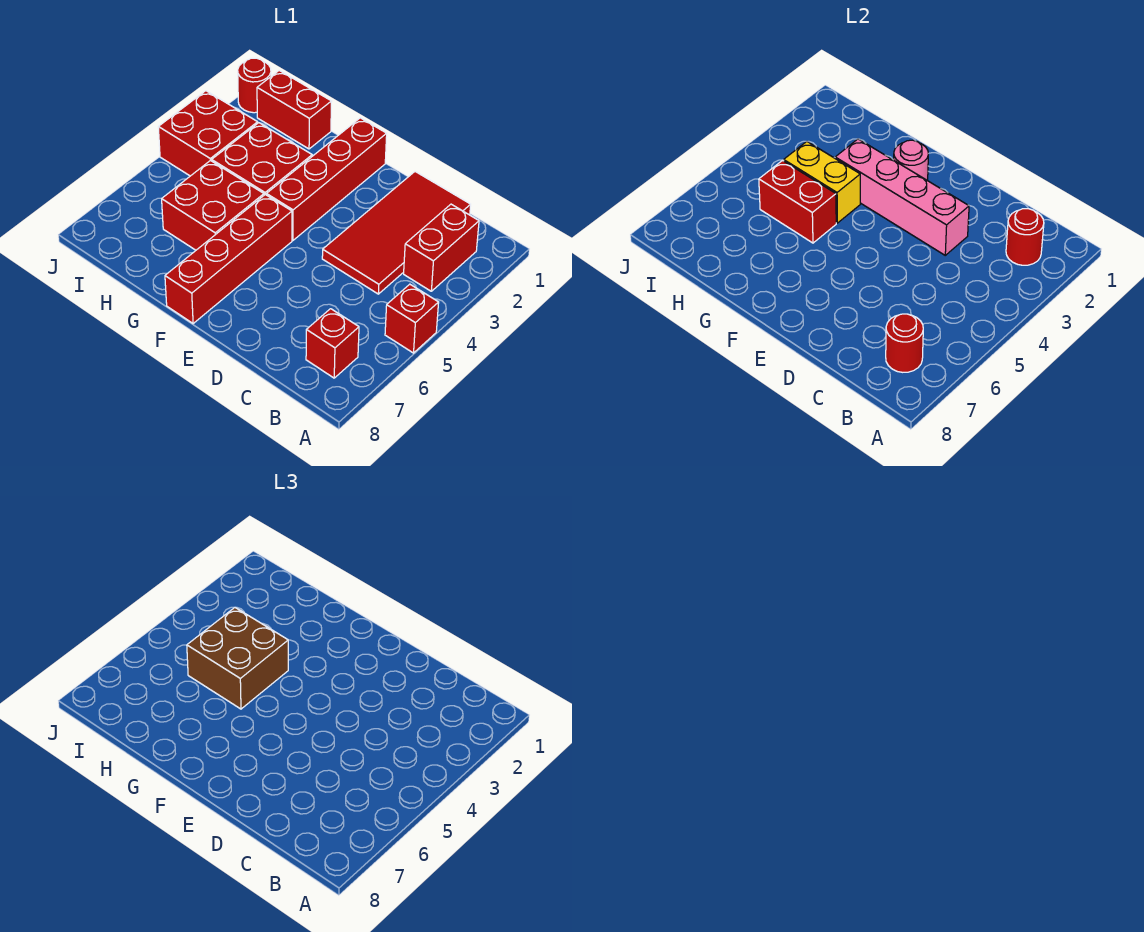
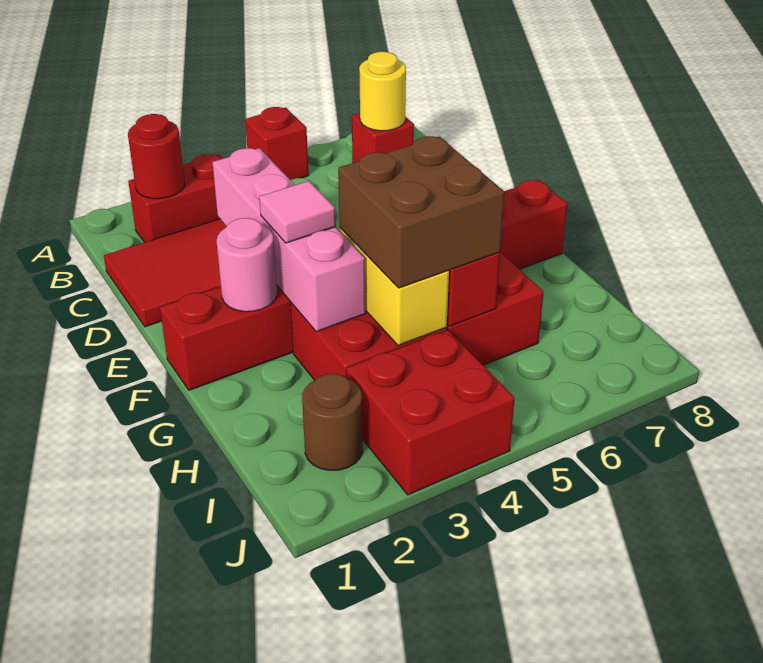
red round brick B7 level 2 -> yellow round brick B7 level 2
none -> pink tile F3 level 3
red brick H1:I1 level 1 -> none
none -> brown round brick I2 level 1
red round brick J1 level 1 -> none

